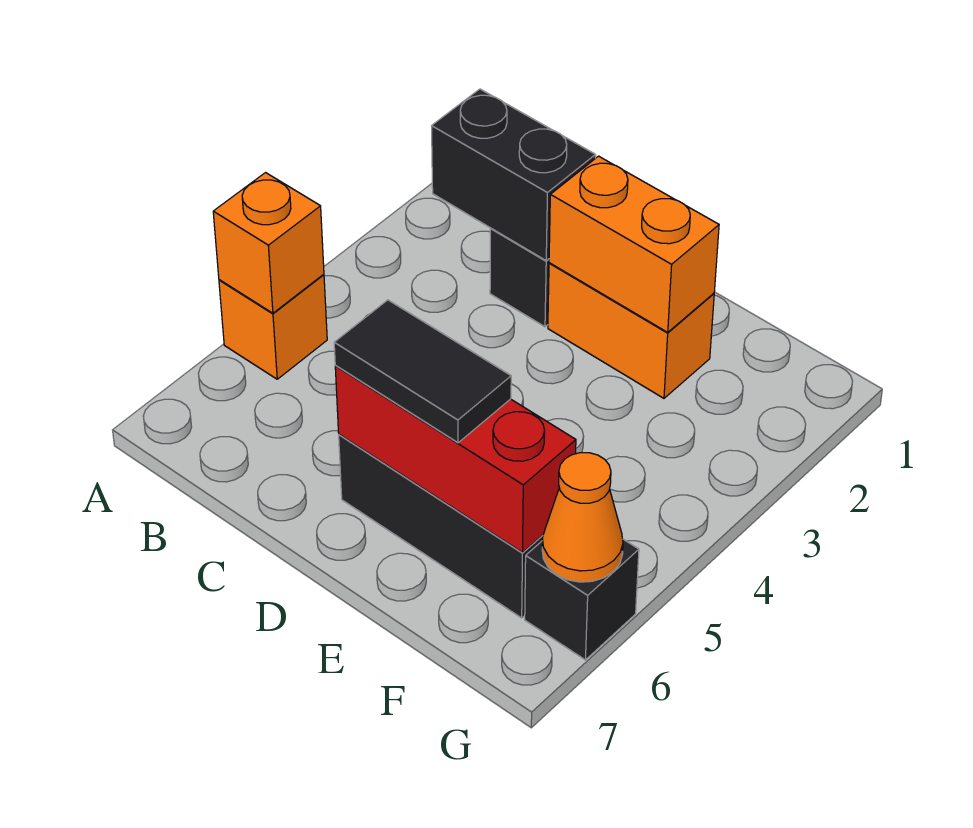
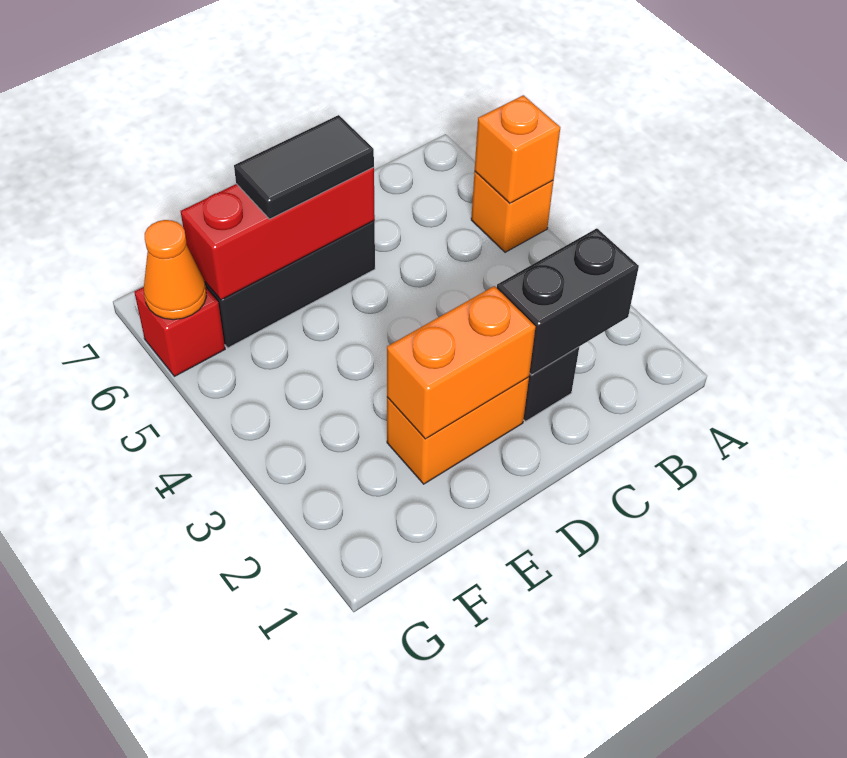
black brick G6 level 1 -> red brick G6 level 1

